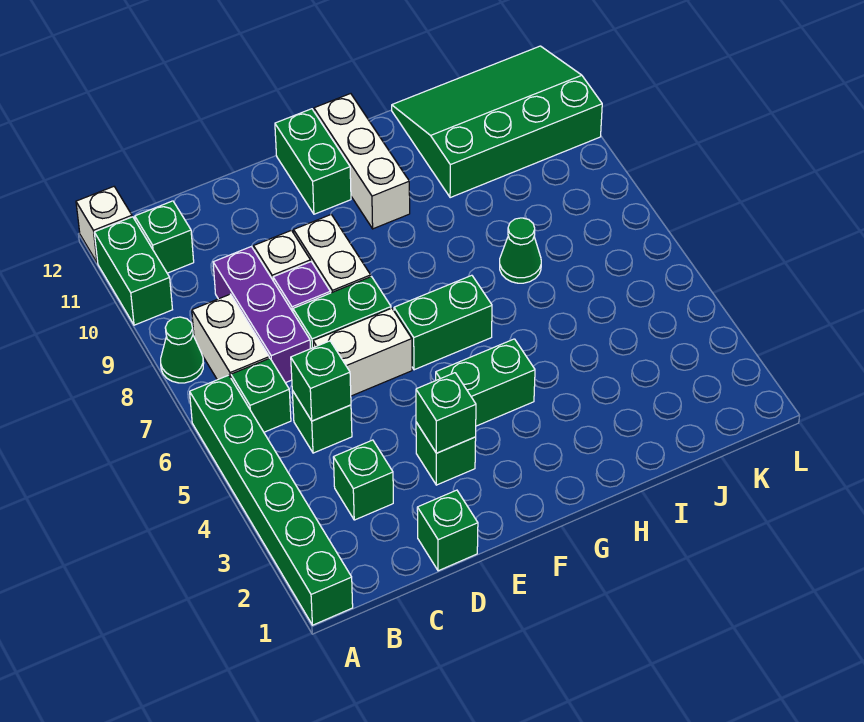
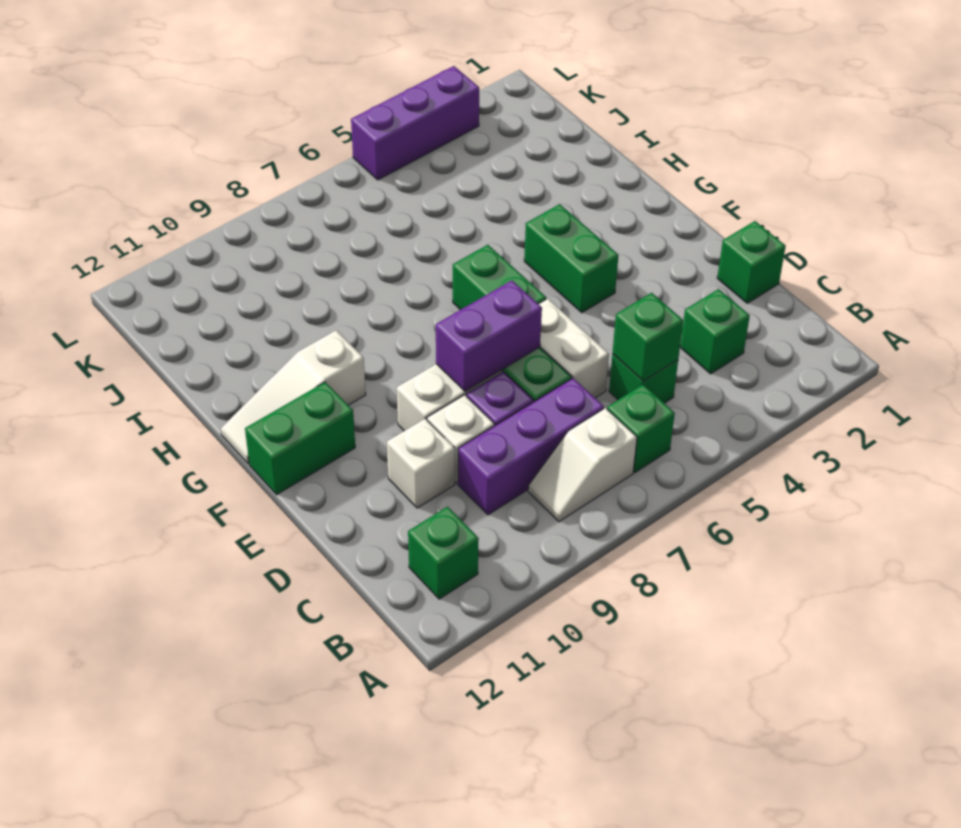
green brick A1:A6 level 1 -> none
green cone A8 level 1 -> none
green brick A10:A11 level 1 -> none
white brick A12 level 1 -> white brick D10 level 1
white brick B7:B8 level 1 -> white slope B7:B8 level 1 top 7
green brick E3 level 1 -> none
green brick E3 level 2 -> none
none -> purple brick E7:E8 level 2
white brick G10:G12 level 1 -> white slope G10:G12 level 1 top 10
green cone I7 level 1 -> none
green slope I10:L12 level 1 top 10 -> none
none -> purple brick L3:L5 level 1

